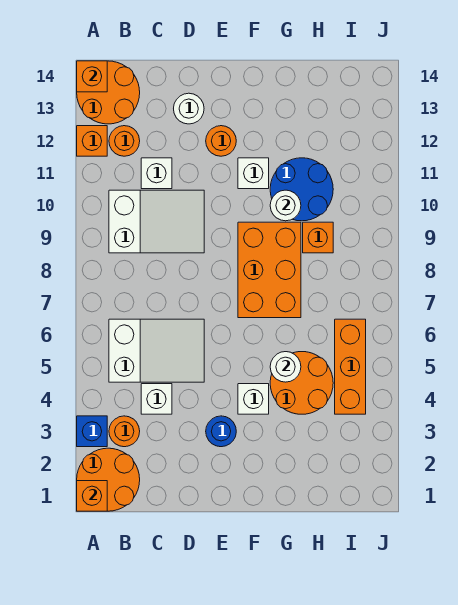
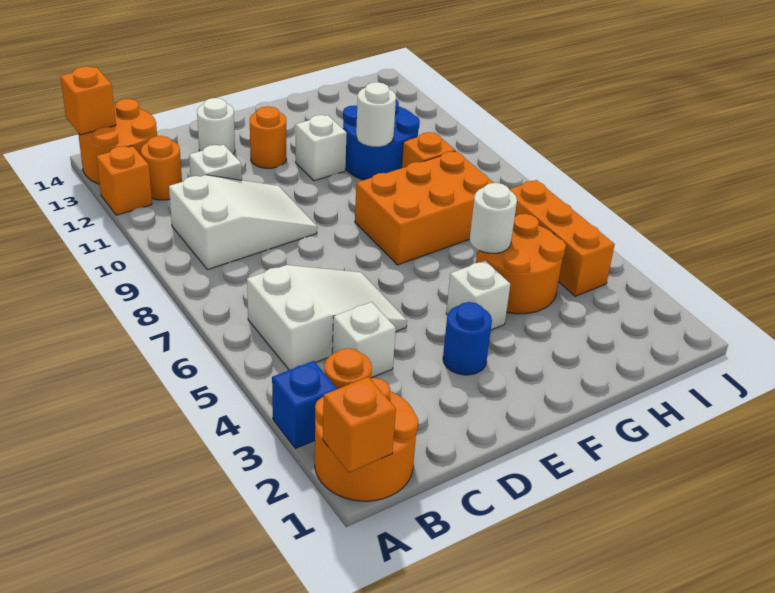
orange brick F7:G9 level 1 -> orange brick F7:H8 level 1

